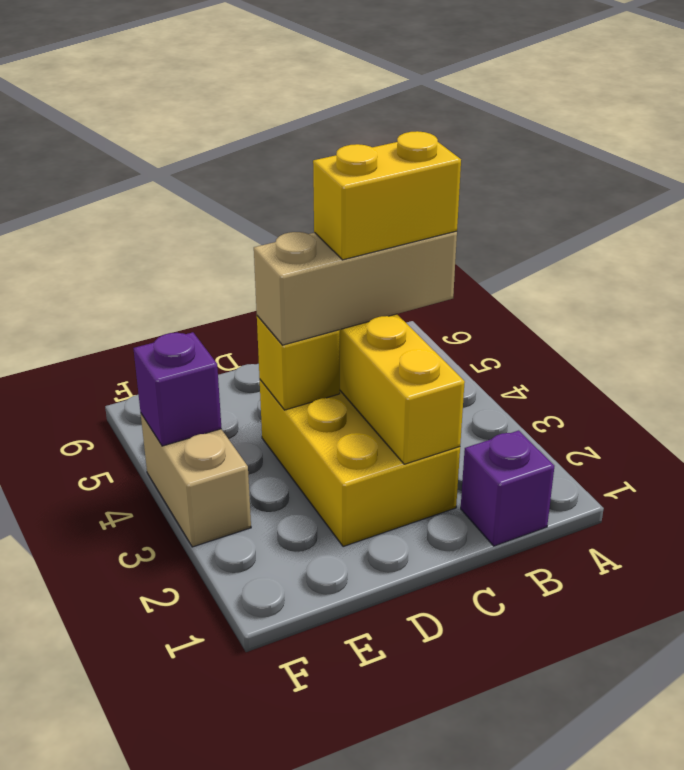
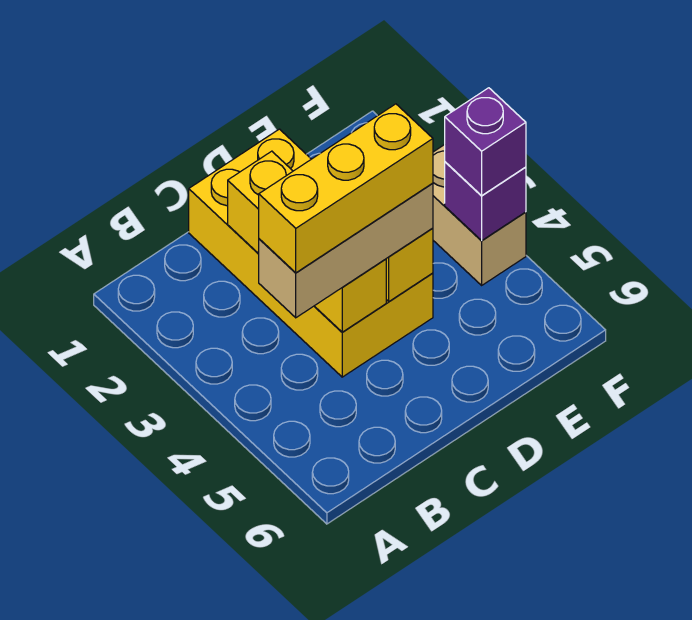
purple brick B1 level 1 -> purple brick F4 level 3
yellow brick B4:C4 level 4 -> yellow brick B4:D4 level 4
yellow brick C2:D4 level 1 -> yellow brick C1:D4 level 1

